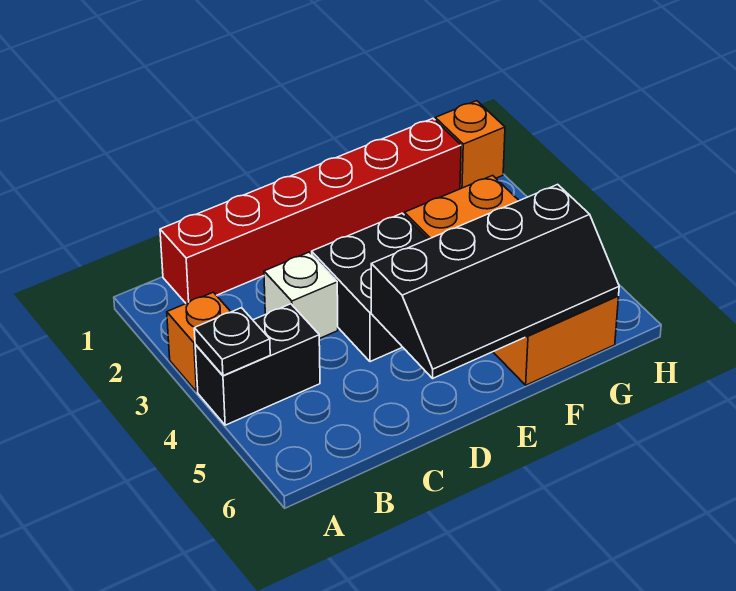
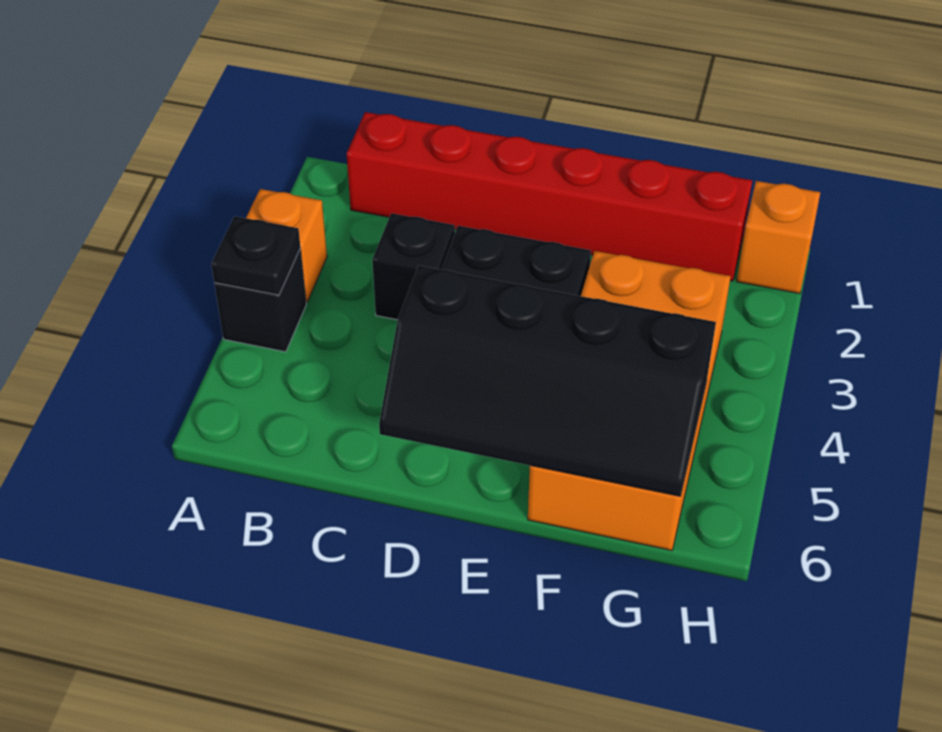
black brick A4:B4 level 1 -> black brick A4 level 1
white brick C3 level 1 -> black brick C3 level 1

